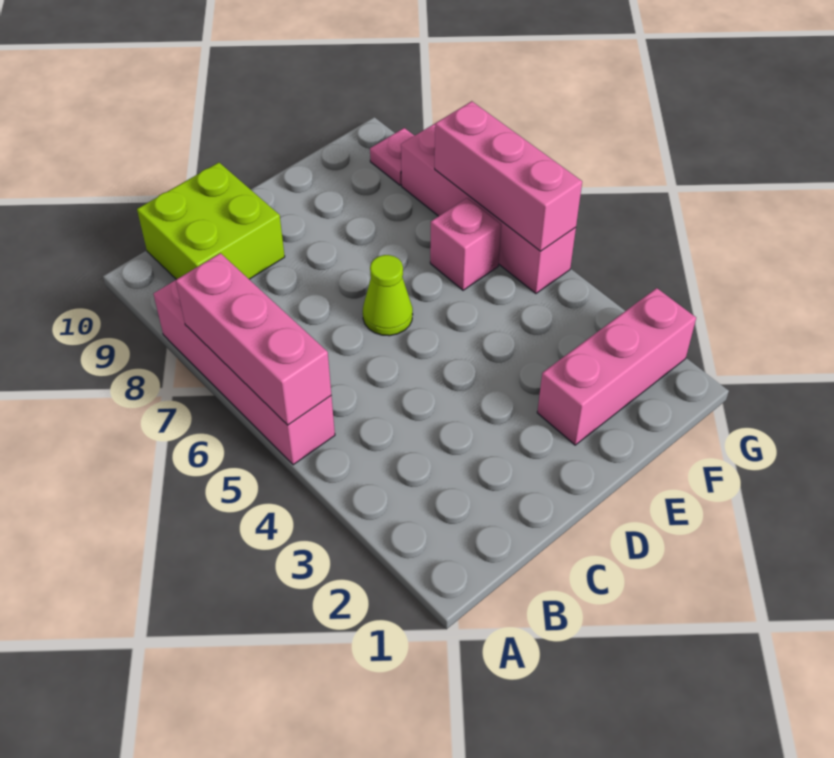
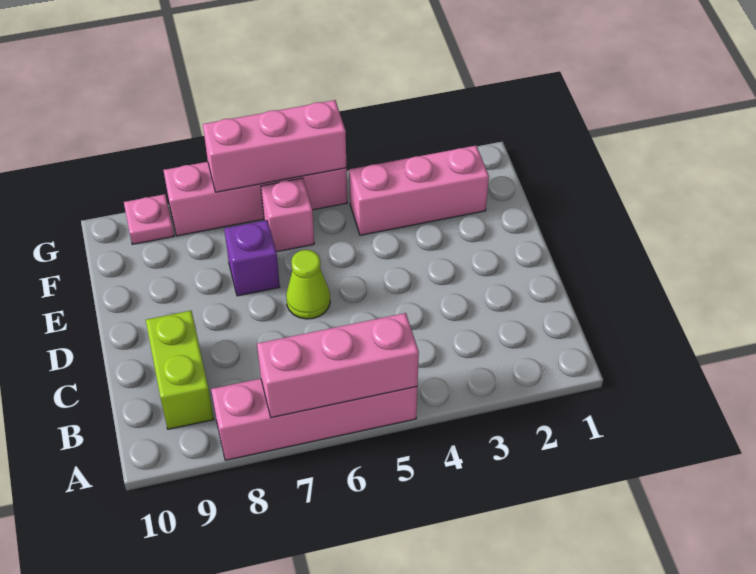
lime brick B9:C10 level 1 -> lime brick B9:C9 level 1
pink brick E2:G2 level 1 -> pink brick F2:F4 level 1
none -> purple brick E7 level 1

